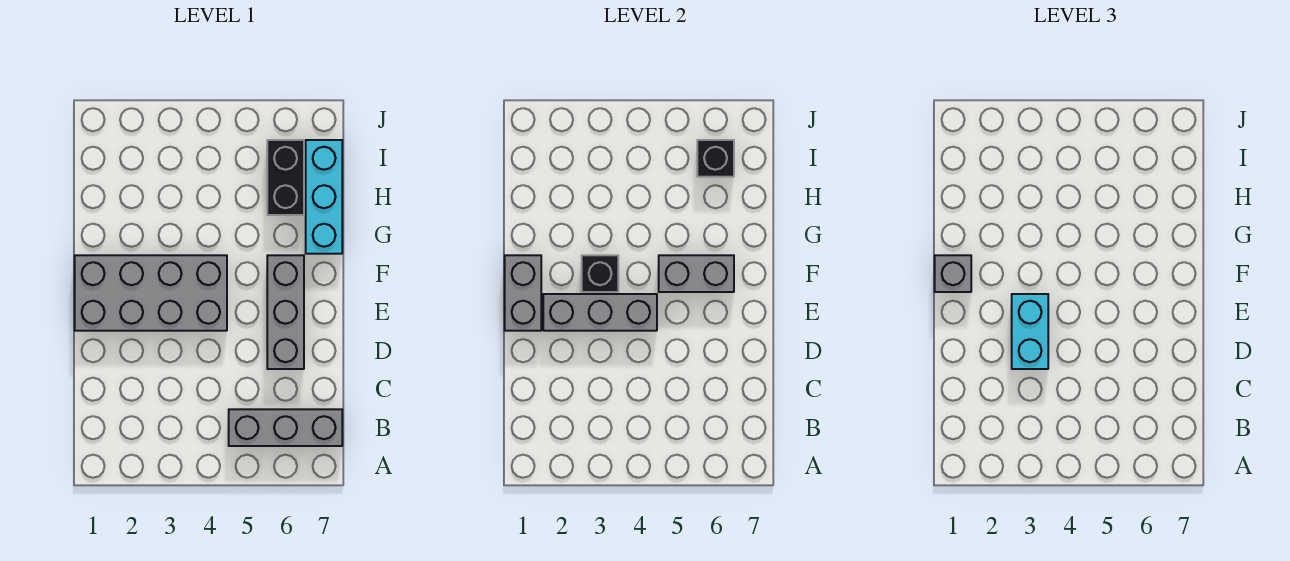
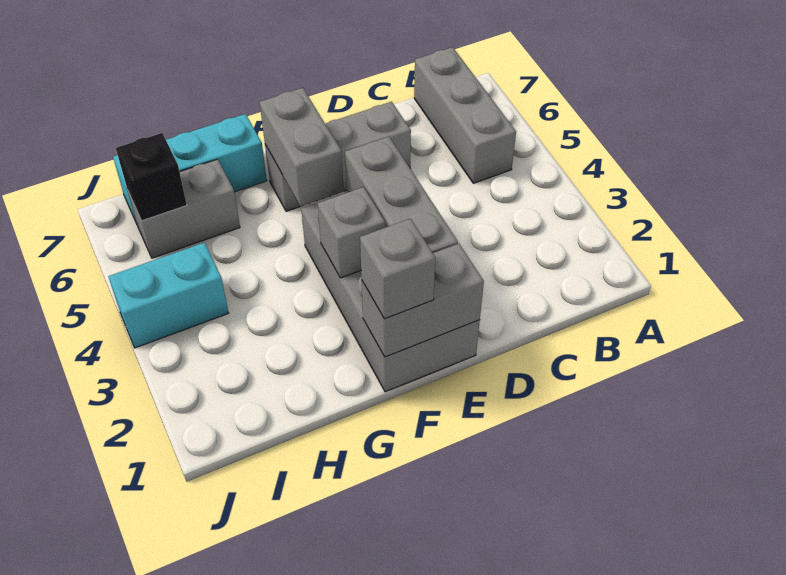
cyan brick D3:E3 level 3 -> cyan brick I4:J4 level 1
black brick F3 level 2 -> grey brick F3 level 2
black brick H6:I6 level 1 -> grey brick H6:I6 level 1

